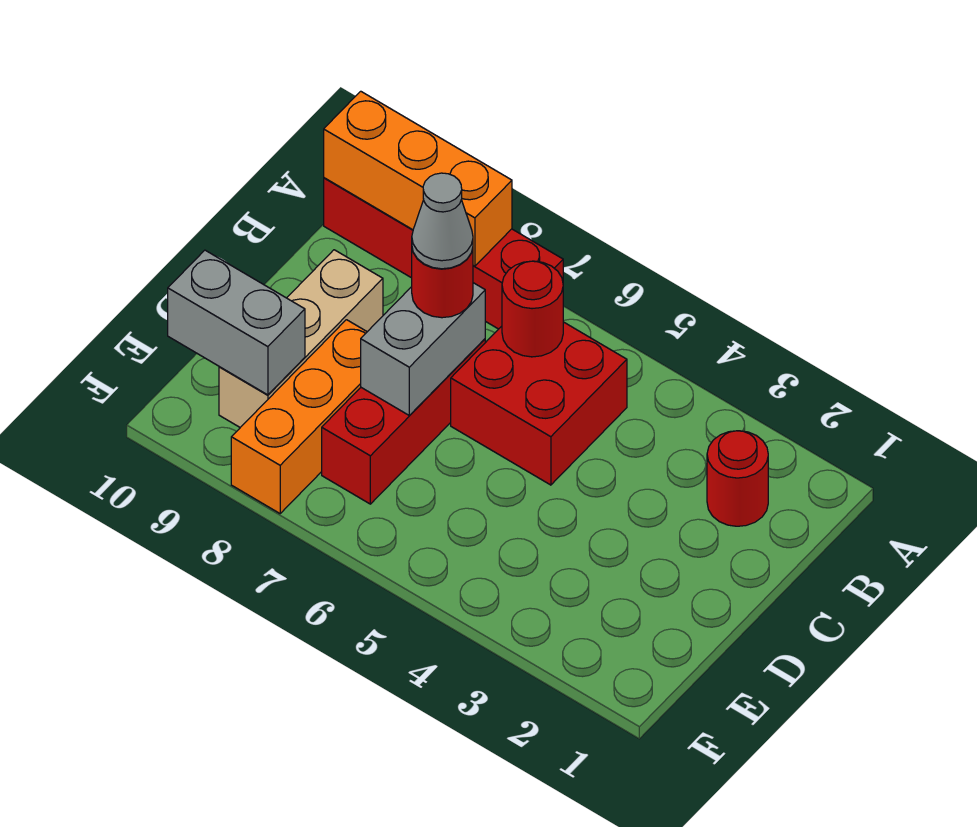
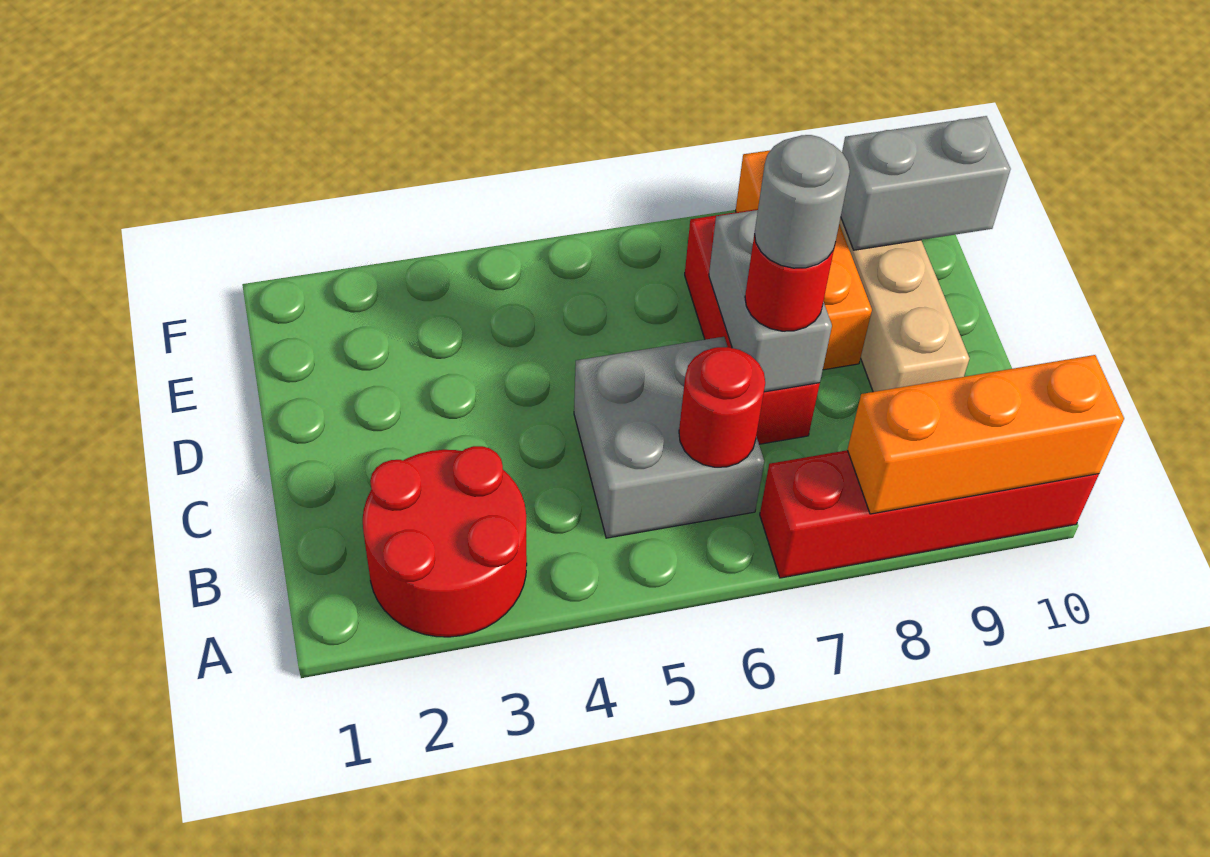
red round brick B2 level 1 -> red round brick A2:B3 level 1
red brick B5:C6 level 1 -> grey brick B5:C6 level 1
grey cone C7 level 4 -> grey round brick C7 level 4

